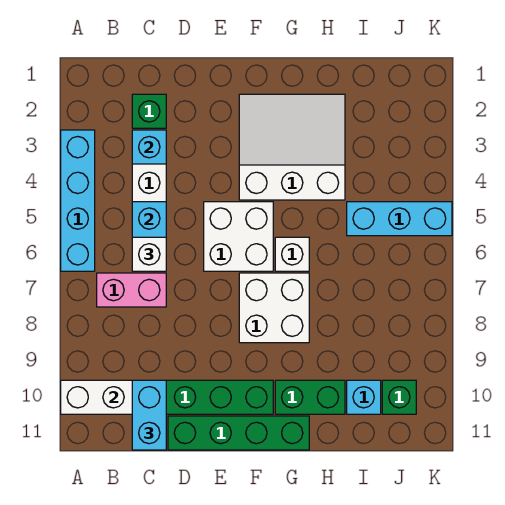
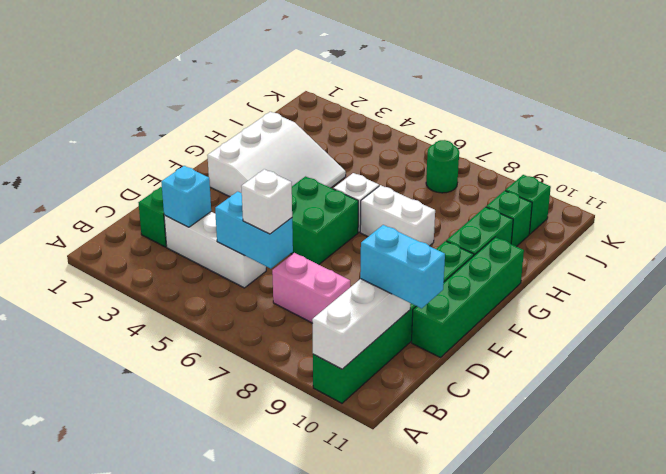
cyan brick A3:A6 level 1 -> none
pink brick B7:C7 level 1 -> pink brick C7:C8 level 1
white brick E5:F6 level 1 -> green brick E5:F6 level 1
white slope F2:H4 level 1 top 4 -> white slope F2:H4 level 1 top 2
white brick F7:G8 level 1 -> white brick G7:G8 level 1
cyan brick I5:K5 level 1 -> none
cyan brick I10 level 1 -> green brick I10 level 1
none -> green round brick J7 level 1

